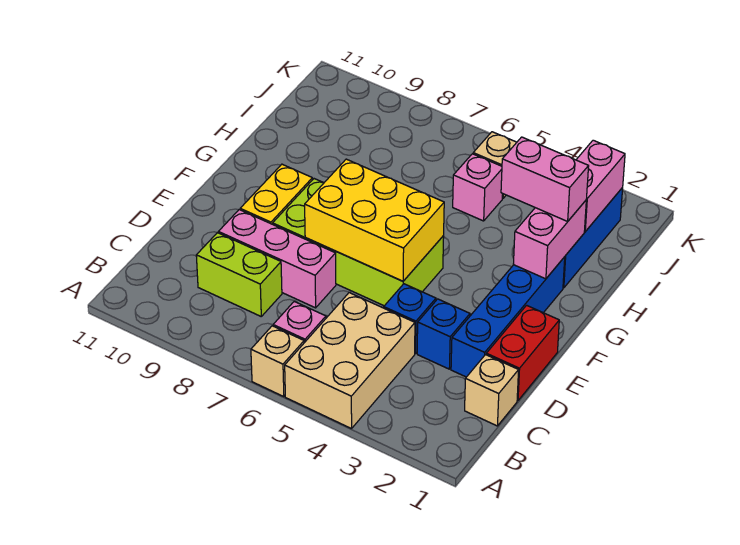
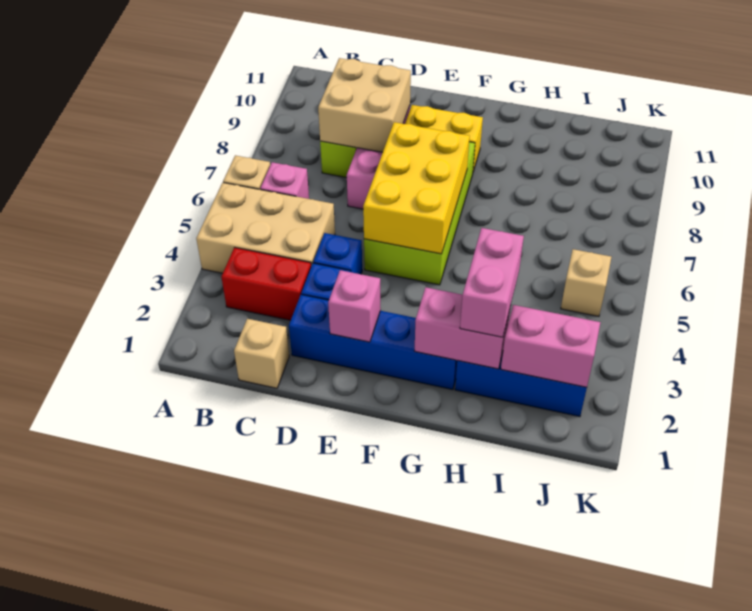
none -> tan brick C8:D9 level 2
red brick D1:E1 level 1 -> red brick B3:C3 level 1
pink brick I5 level 1 -> pink brick E2 level 2

